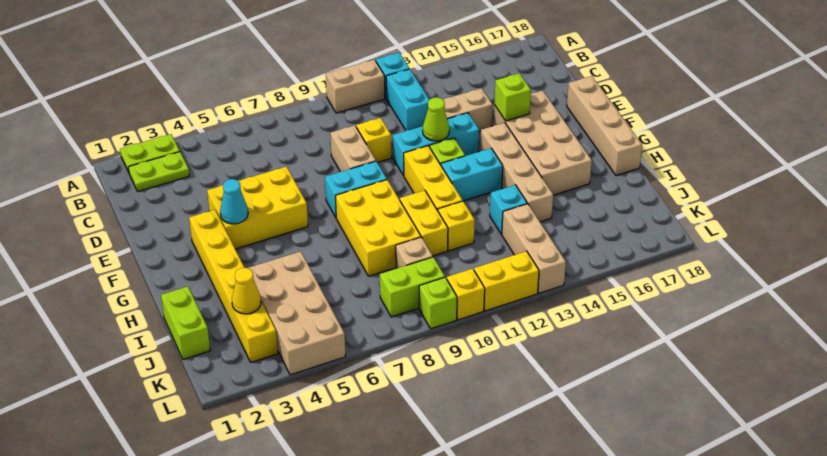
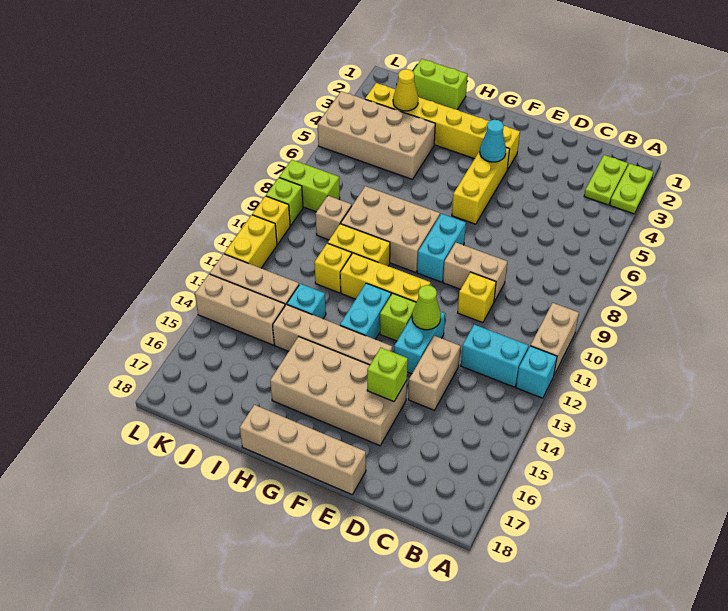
yellow brick E4:F6 level 1 -> yellow brick F4:F6 level 1
cyan brick E11:E13 level 1 -> cyan brick E12:E13 level 1
yellow brick G8:I9 level 1 -> tan brick G8:I9 level 1
none -> tan brick J14:L14 level 1
lime brick K8:K9 level 1 -> lime brick K8:L8 level 1

